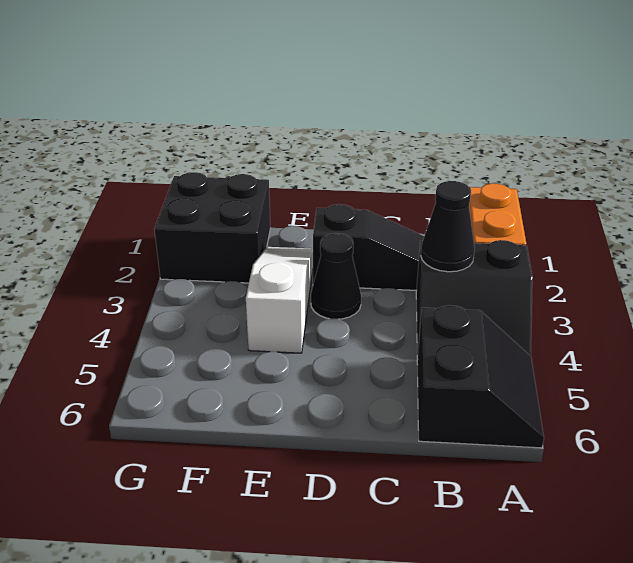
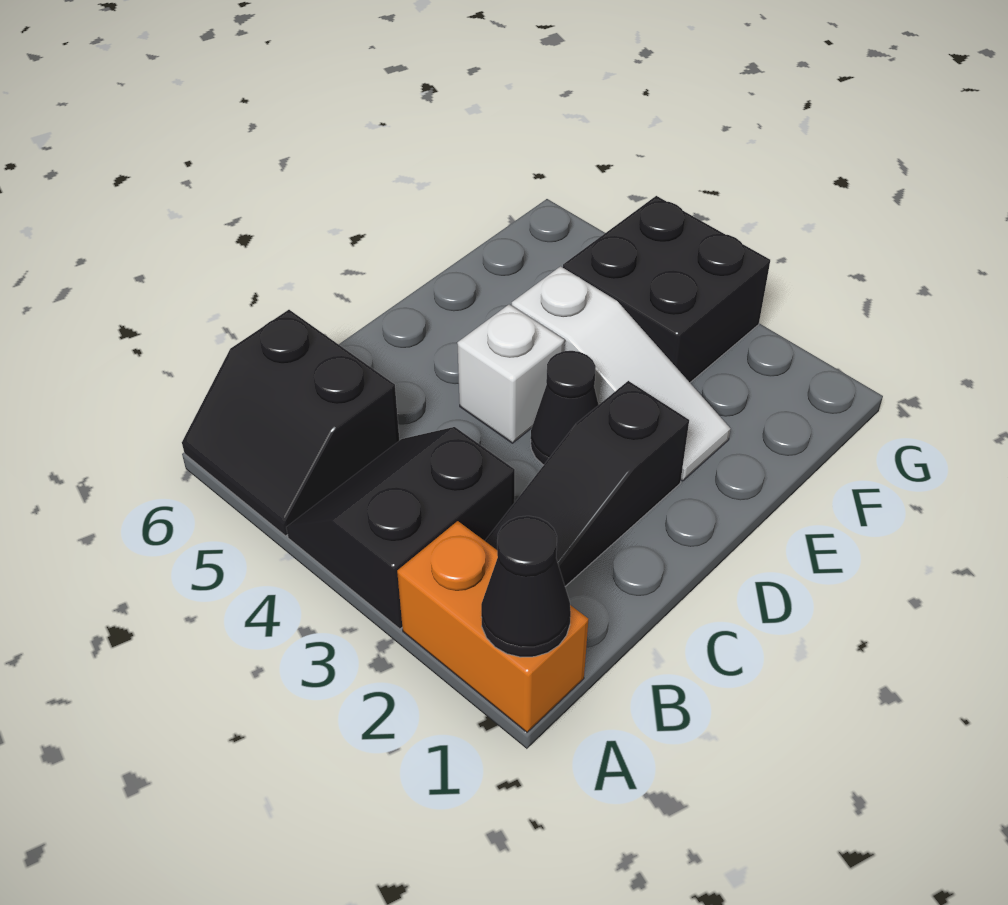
black cone B3 level 2 -> black cone A1 level 2
none -> white brick D4 level 1
black brick F1:G2 level 1 -> black brick F3:G4 level 1

